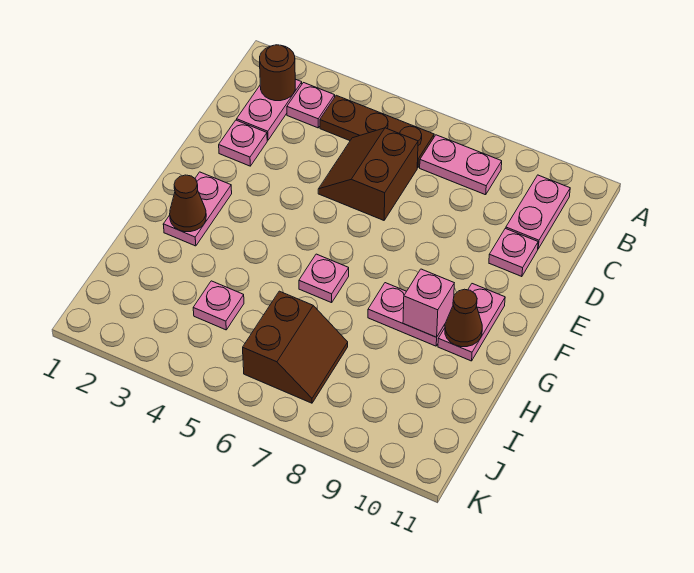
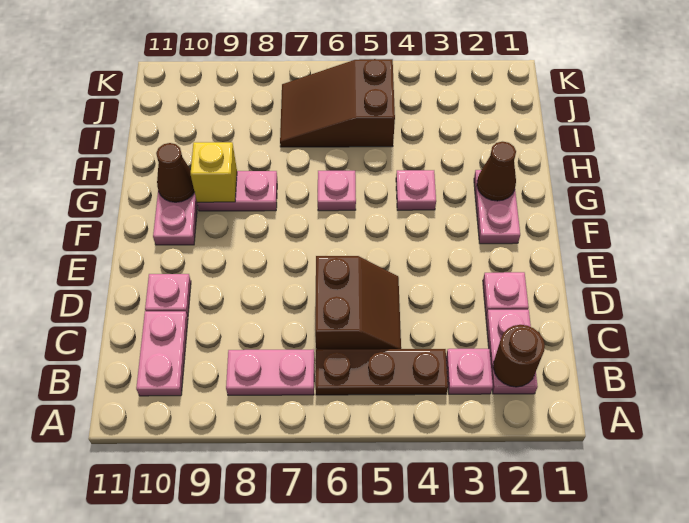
pink brick G9 level 2 -> yellow brick G9 level 2
pink plate I4 level 1 -> pink plate G4 level 1
brown slope I6:J7 level 1 top 6 -> brown slope I5:J7 level 1 top 5

